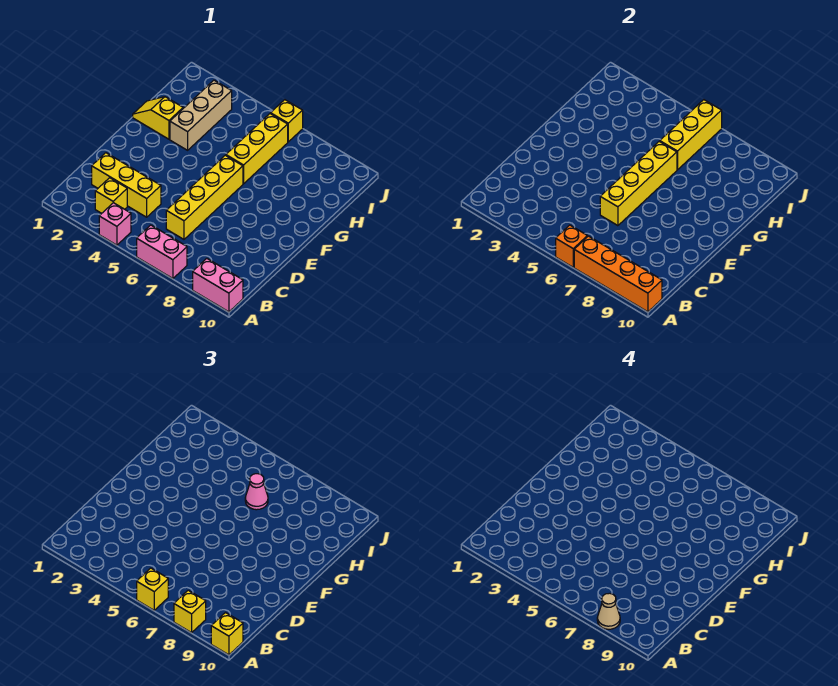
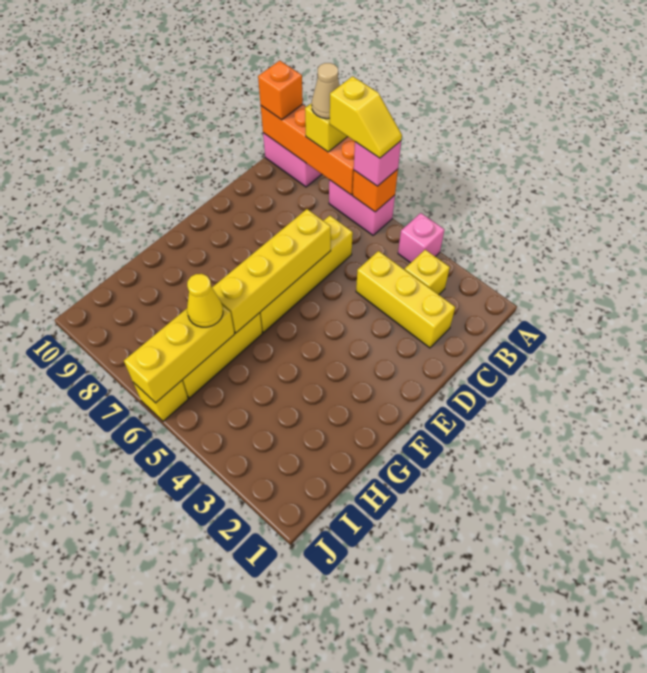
yellow brick A6 level 3 -> pink brick A6 level 3
yellow brick A10 level 3 -> orange brick A10 level 3
yellow slope G1:G2 level 1 top 2 -> yellow slope A6:A7 level 4 top 7
tan brick G3:I3 level 1 -> none
pink cone H6 level 3 -> yellow cone H6 level 3

